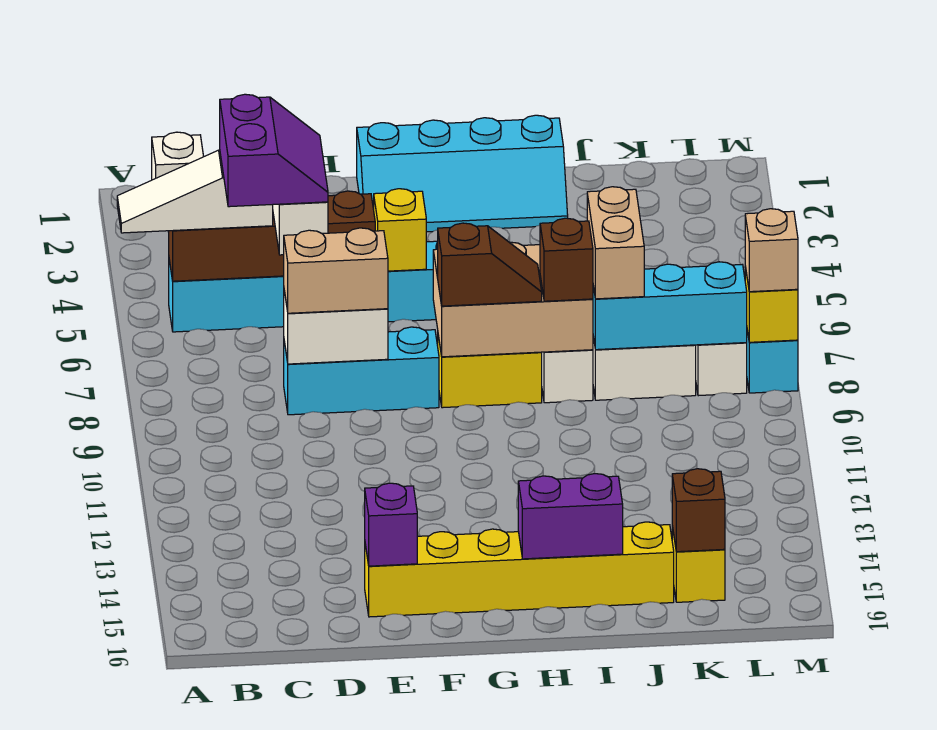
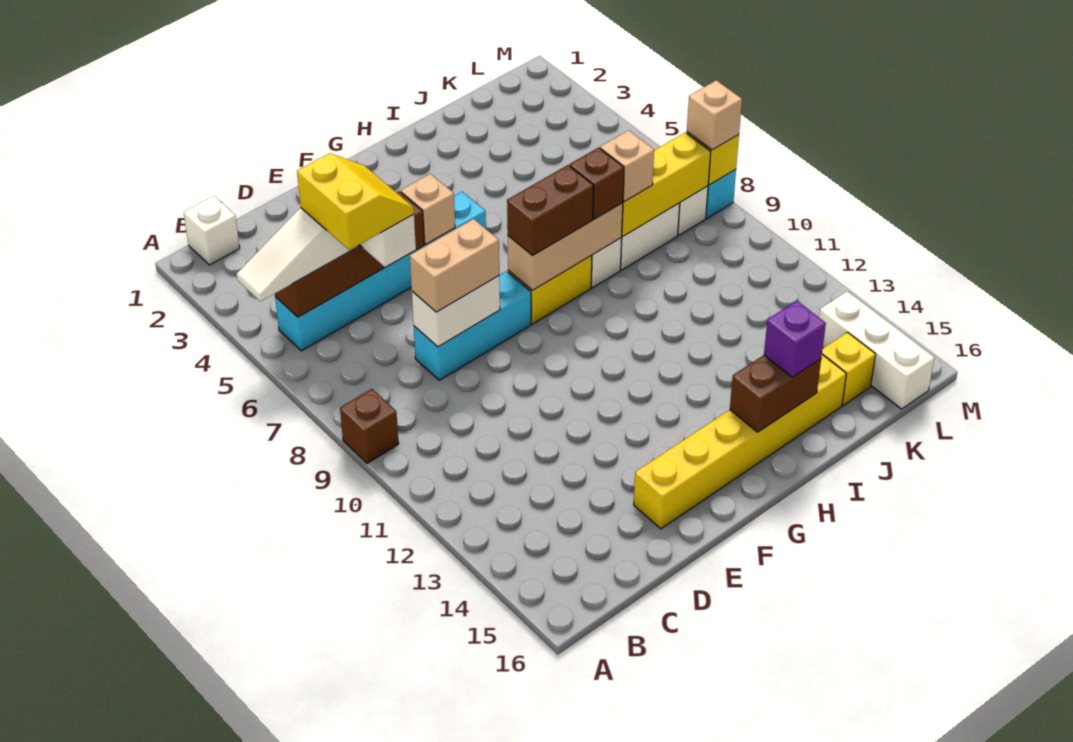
purple slope C5:D6 level 4 top C -> yellow slope C5:D6 level 4 top C
purple brick E15 level 2 -> purple brick I15 level 3
cyan slope F1:I2 level 1 top 1 -> none
yellow brick F5 level 2 -> tan brick F5 level 2
tan brick G7:I8 level 2 -> tan brick G8:I8 level 2
brown slope G8:H8 level 3 top G -> brown brick G8:H8 level 3
purple brick H15:I15 level 2 -> brown brick H15:I15 level 2
tan brick J7:J8 level 3 -> tan brick J8 level 3
cyan brick J8:L8 level 2 -> yellow brick J8:L8 level 2
brown brick K15 level 2 -> brown brick A9 level 1
none -> white brick L14:L16 level 1

